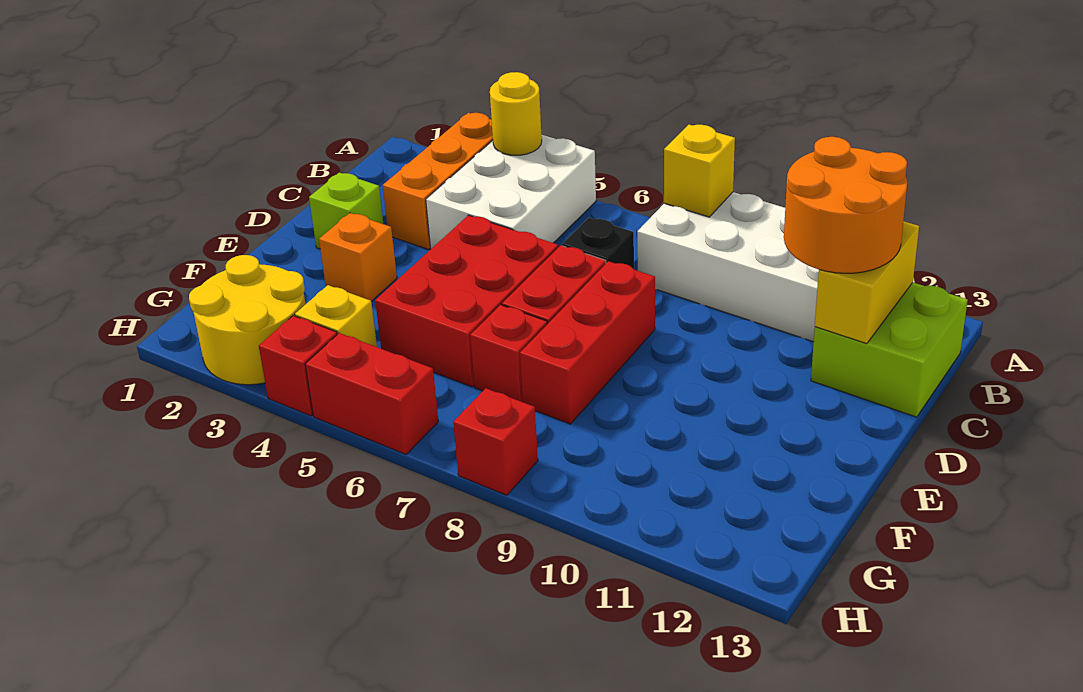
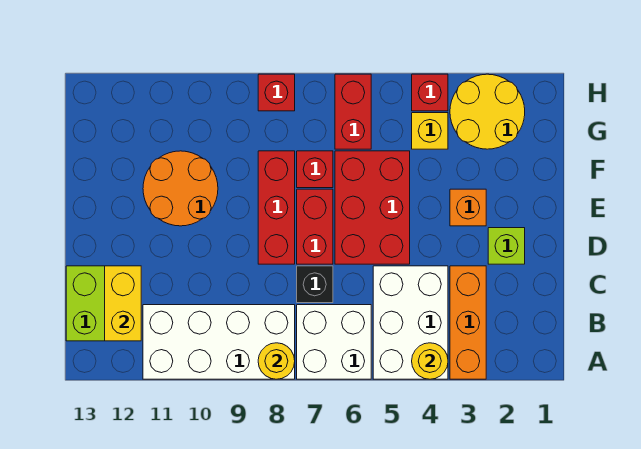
none -> white brick A6:B7 level 1
yellow brick A8 level 2 -> yellow round brick A8 level 2
orange round brick B11:C12 level 3 -> orange round brick E10:F11 level 1
red brick H5:H6 level 1 -> red brick G6:H6 level 1

